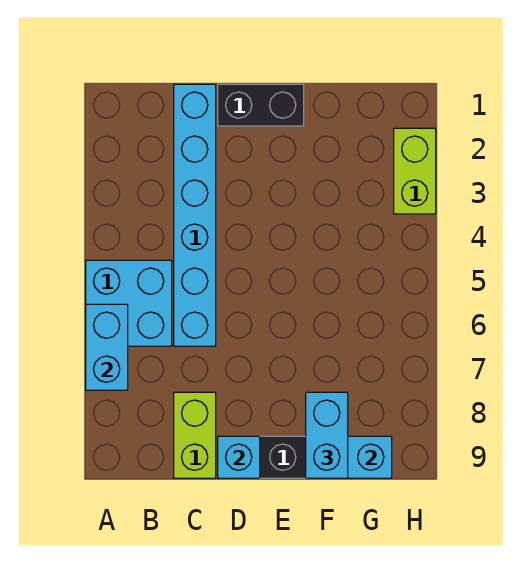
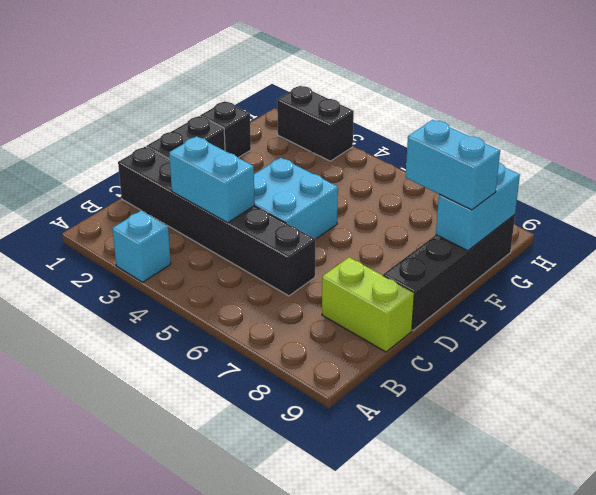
cyan brick A5:B6 level 1 -> cyan brick D4:E5 level 1
cyan brick A6:A7 level 2 -> cyan brick C3:C4 level 2
cyan brick C1:C6 level 1 -> black brick C1:C6 level 1
cyan brick D9 level 2 -> cyan brick A3 level 1
none -> black brick F1 level 1
lime brick H2:H3 level 1 -> black brick H2:H3 level 1

